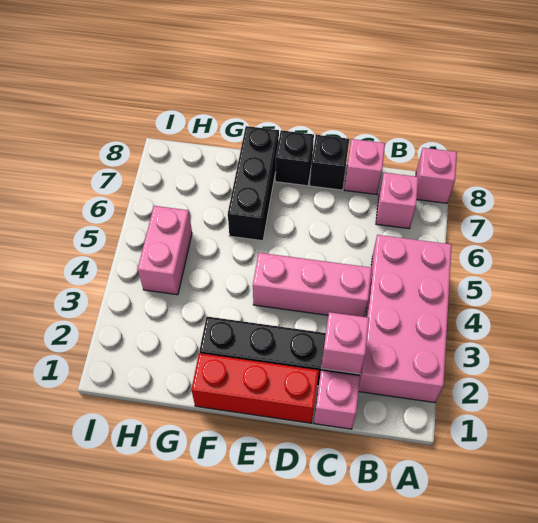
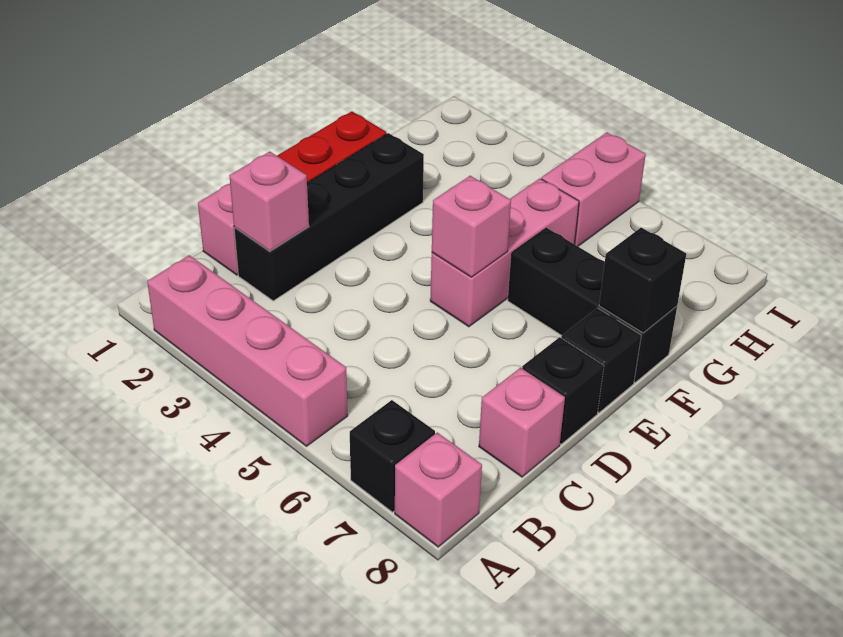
pink brick A2:B5 level 1 -> pink brick A2:A5 level 1
none -> black brick A7 level 1
pink brick B7 level 1 -> pink brick E5 level 2
pink brick C4:E4 level 1 -> pink brick E5:G5 level 1
none -> black brick F8 level 2
pink brick H4:H5 level 1 -> pink brick H5:I5 level 1

